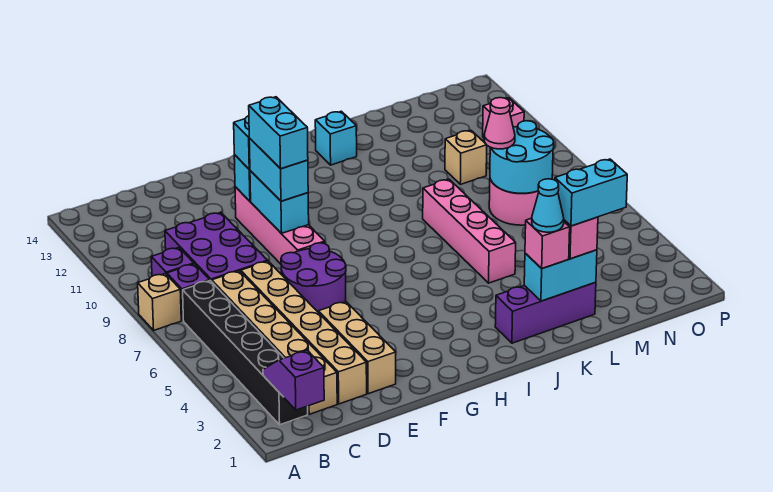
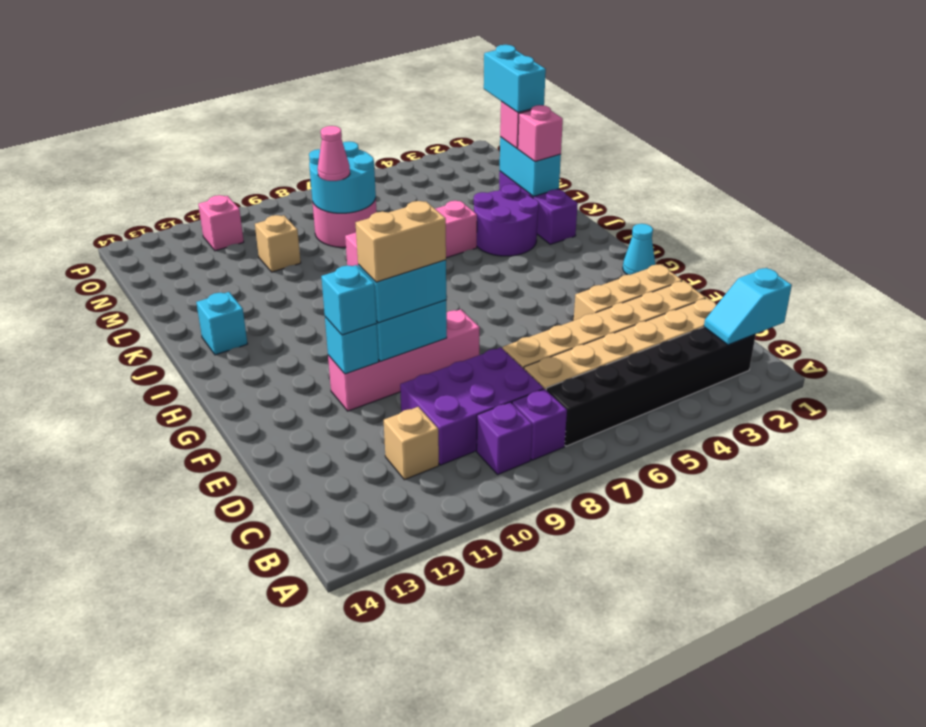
tan brick A8 level 1 -> tan brick C11 level 1
purple slope B1:B2 level 2 top 1 -> cyan slope B1:B2 level 2 top 1
purple round brick E6:F7 level 1 -> purple round brick J3:K4 level 1
cyan brick F9:F10 level 4 -> tan brick F9:F10 level 4
cyan cone K2 level 4 -> cyan cone G1 level 1

